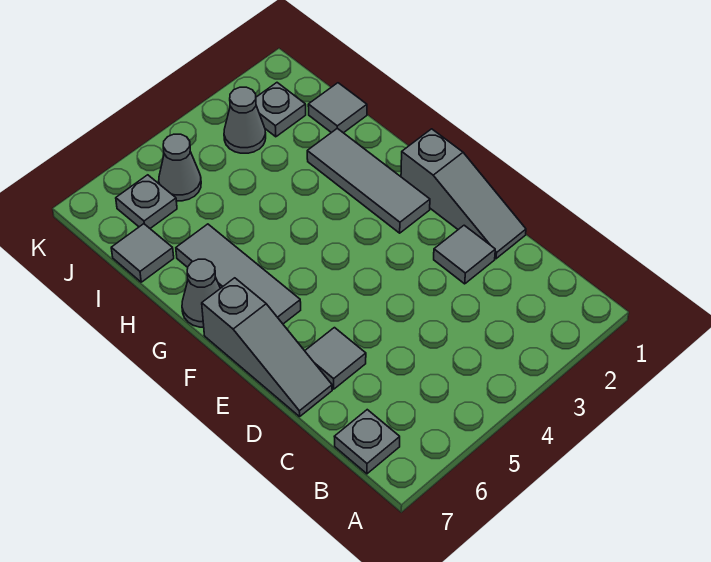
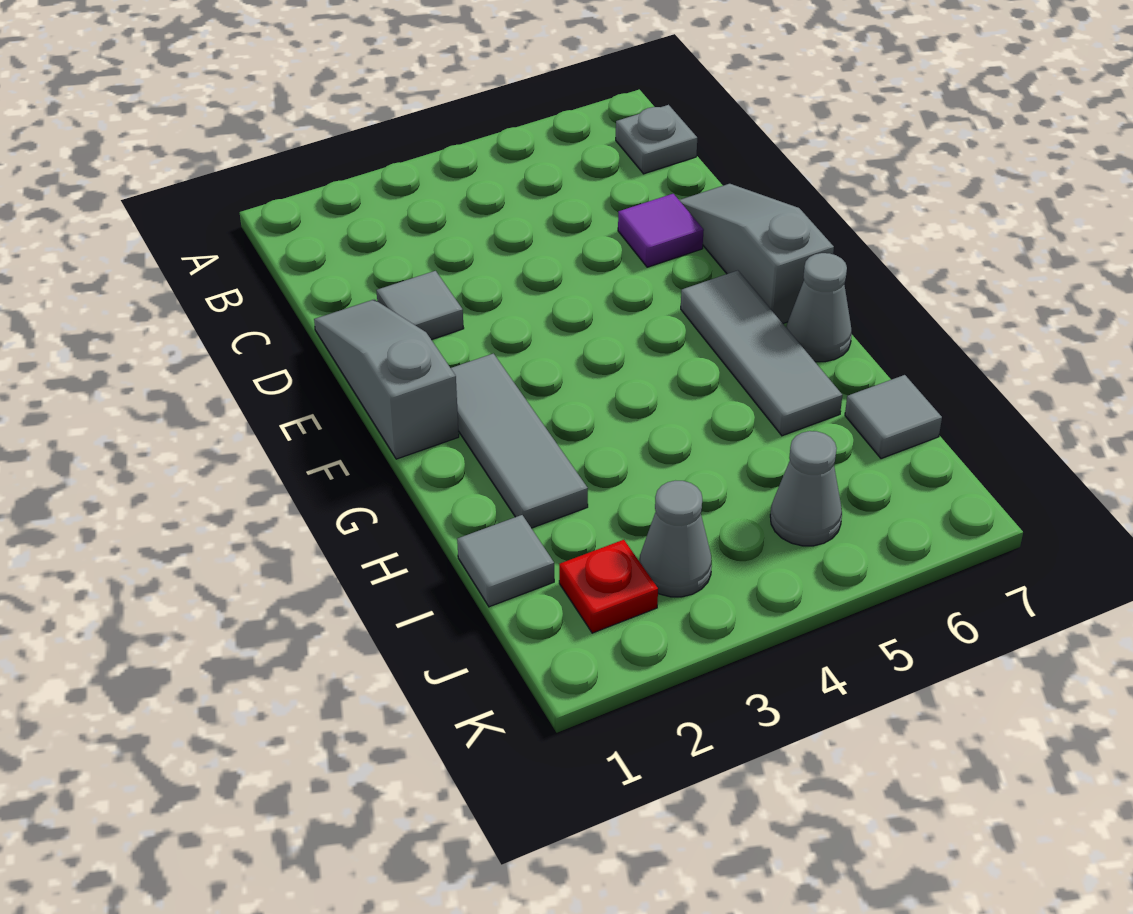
grey tile D6 level 1 -> purple tile D6 level 1
grey plate J2 level 1 -> red plate J2 level 1
grey plate J6 level 1 -> none

